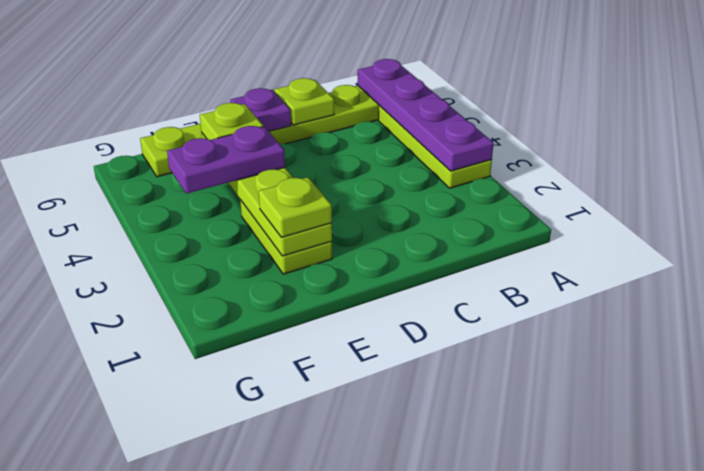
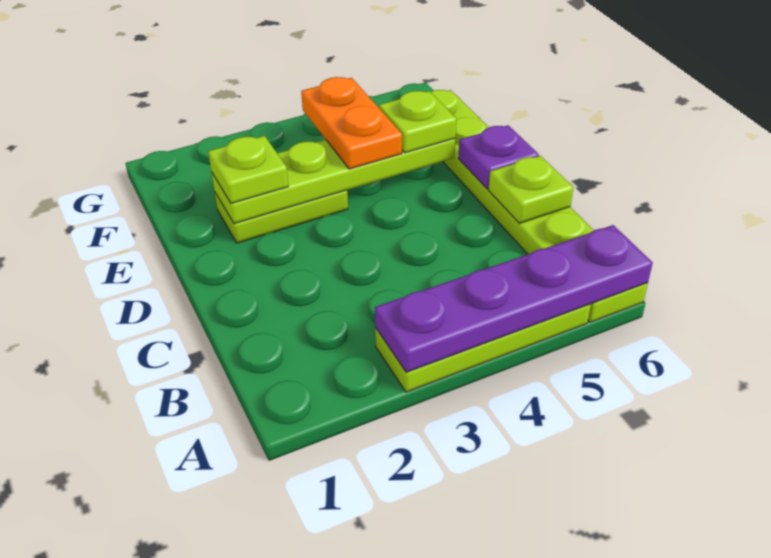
purple plate E4:F4 level 3 -> orange plate E4:F4 level 3

